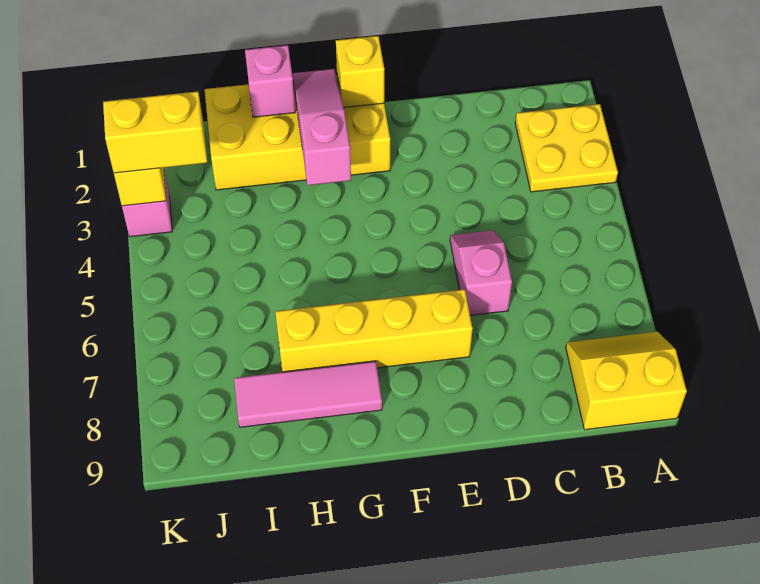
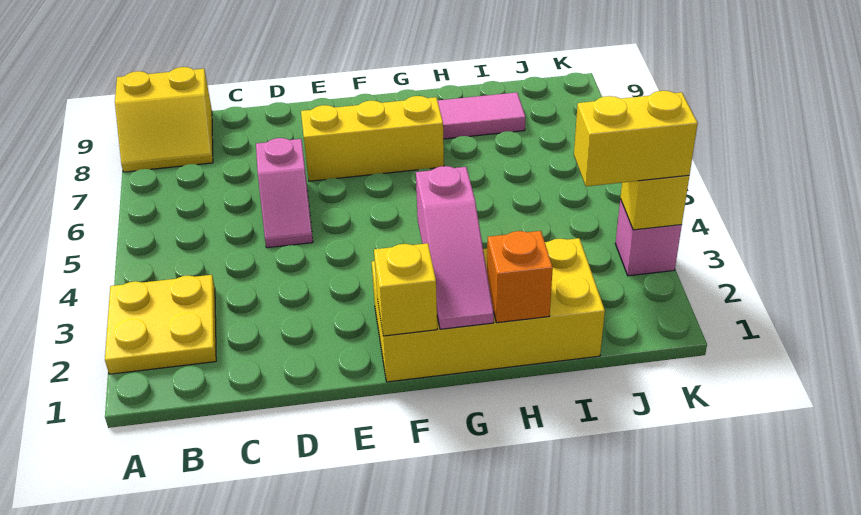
yellow brick E7:H7 level 1 -> yellow brick E7:G7 level 1
pink brick H1 level 2 -> orange brick H1 level 2

